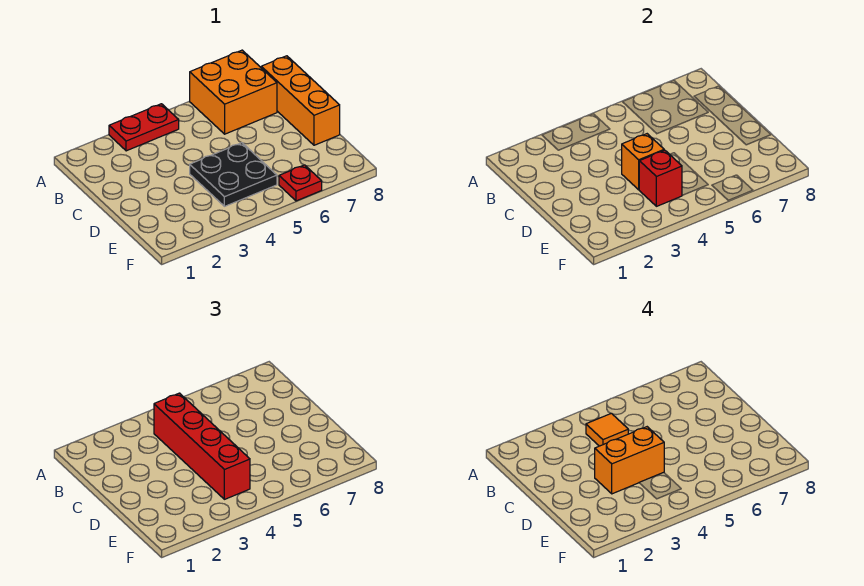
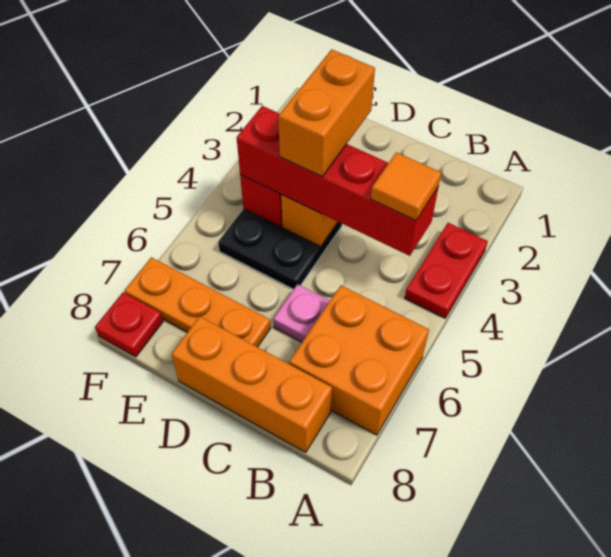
none -> pink plate C6 level 1
none -> orange plate D7:F7 level 1
red plate F6 level 1 -> red plate F8 level 1

